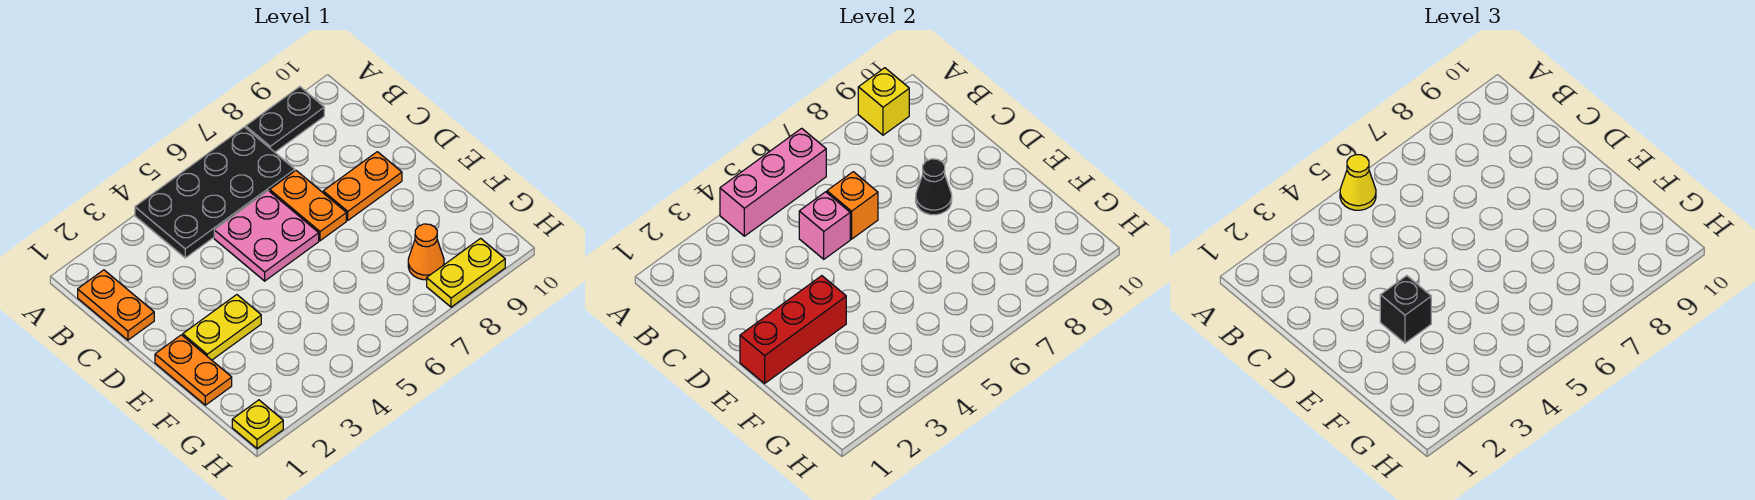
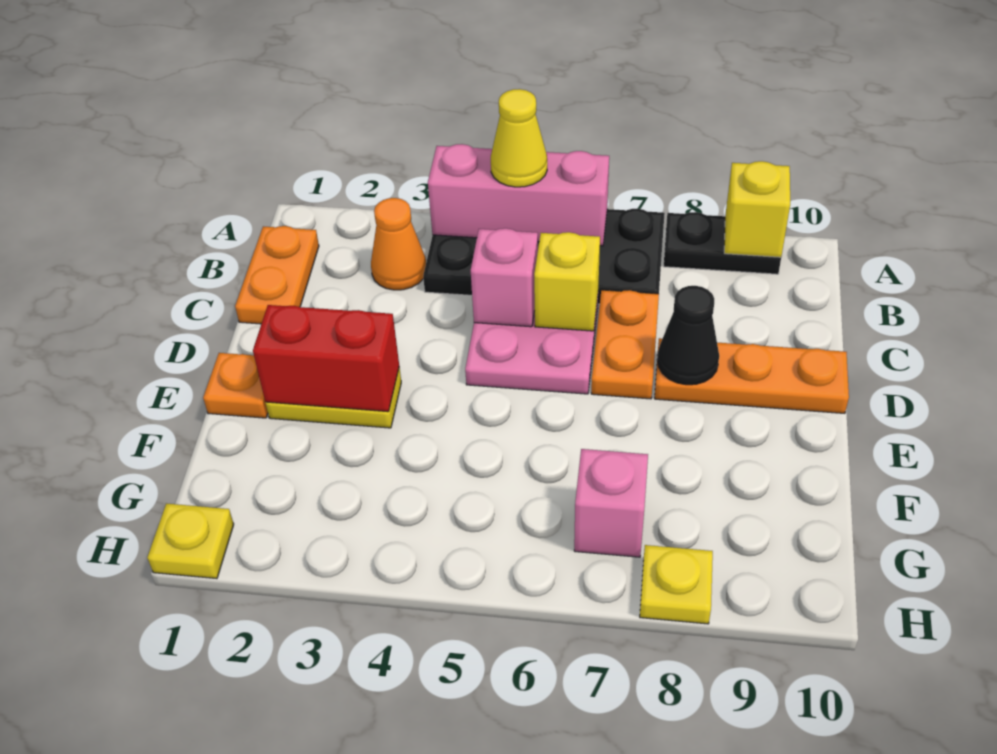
orange brick C6 level 2 -> yellow brick C6 level 2
orange plate D8:D9 level 1 -> orange plate D8:D10 level 1
orange plate E1:F1 level 1 -> orange plate E1 level 1
red brick E1:E3 level 2 -> red brick E2:E3 level 2
black brick E3 level 3 -> none
none -> pink brick G7 level 1
orange cone G8 level 1 -> orange cone B3 level 1
yellow plate H8:H9 level 1 -> yellow plate H8 level 1

